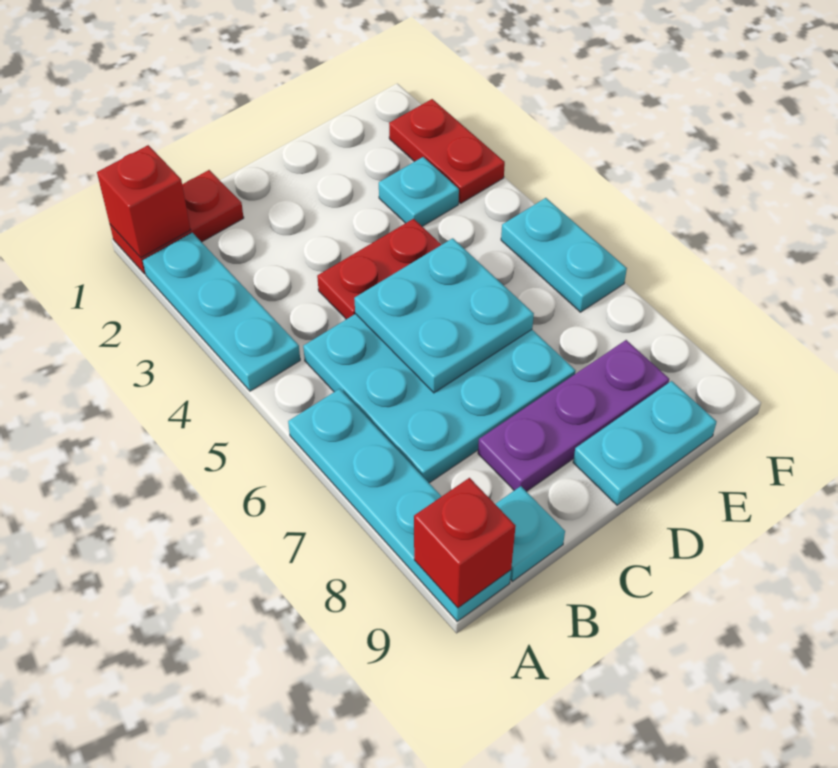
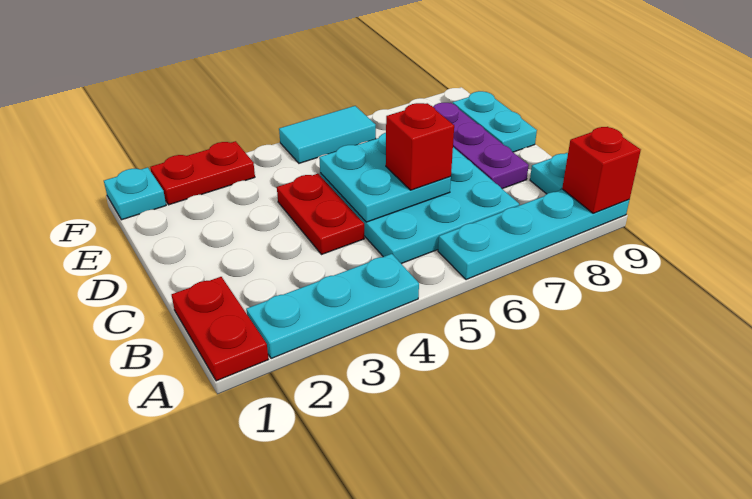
red brick A1 level 2 -> red brick C6 level 3
cyan plate E3 level 1 -> cyan plate F1 level 1
cyan plate F5:F6 level 1 -> cyan tile F5:F6 level 1

